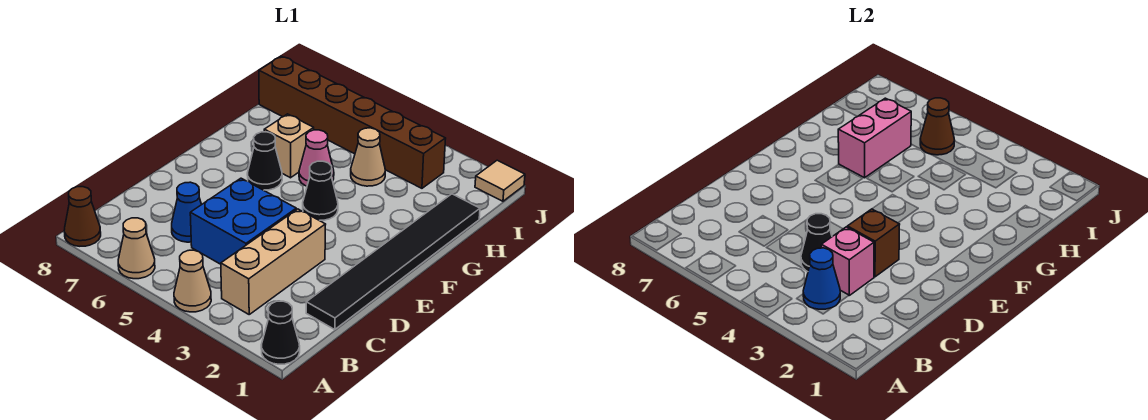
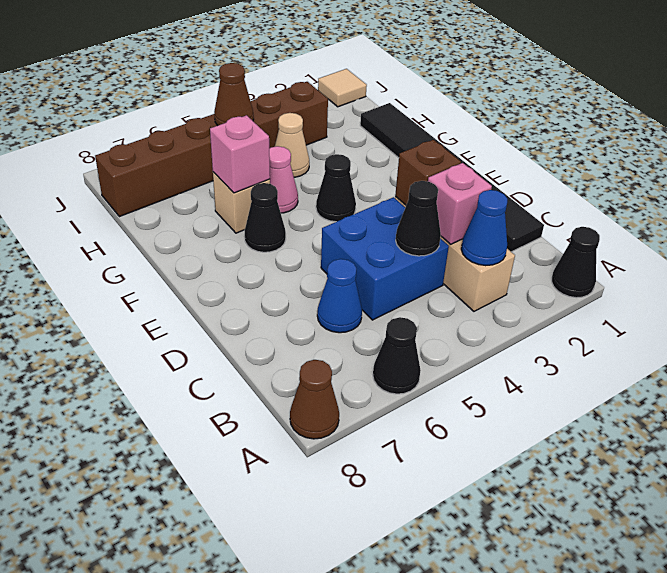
tan cone A4 level 1 -> none
tan cone A6 level 1 -> black cone A6 level 1
pink brick G6:H6 level 2 -> pink brick G6 level 2

